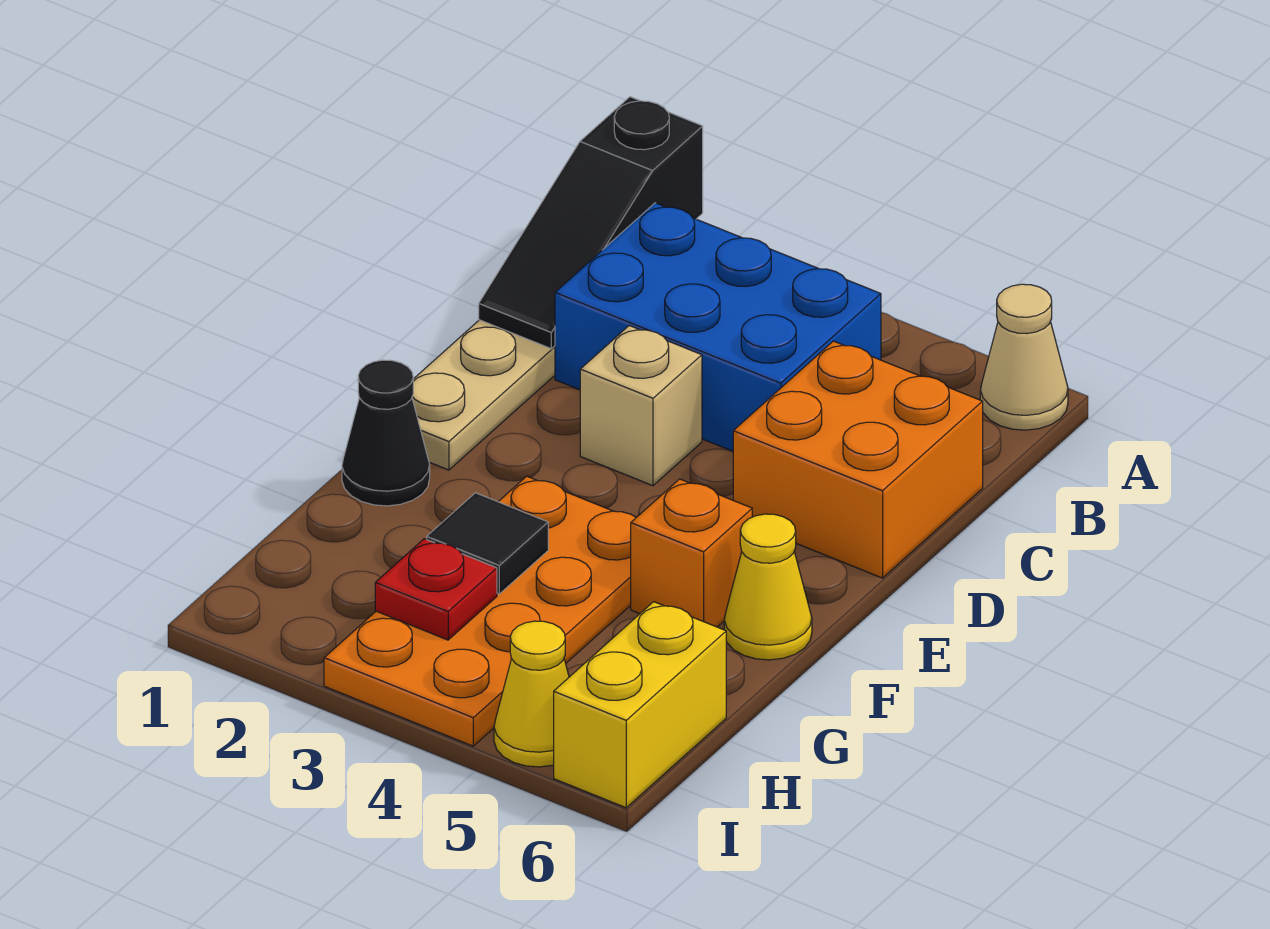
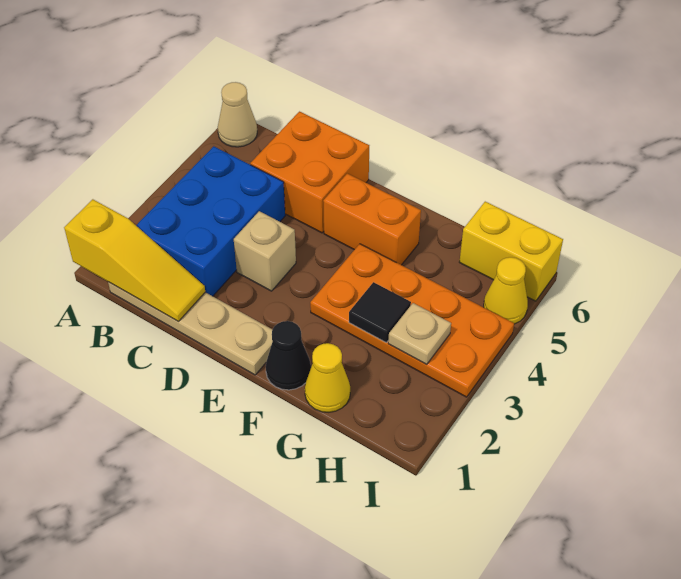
black slope A1:C1 level 2 top A -> yellow slope A1:C1 level 2 top A
orange brick F5 level 1 -> orange brick E5:F5 level 1
yellow cone F6 level 1 -> yellow cone G1 level 1
red plate H3 level 2 -> tan plate H3 level 2

